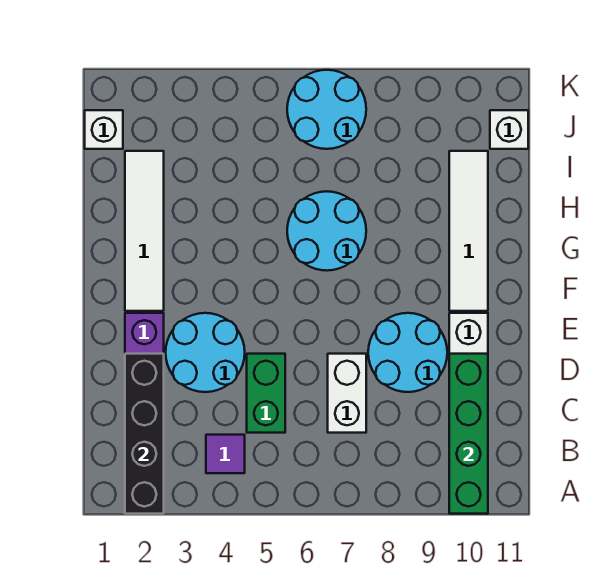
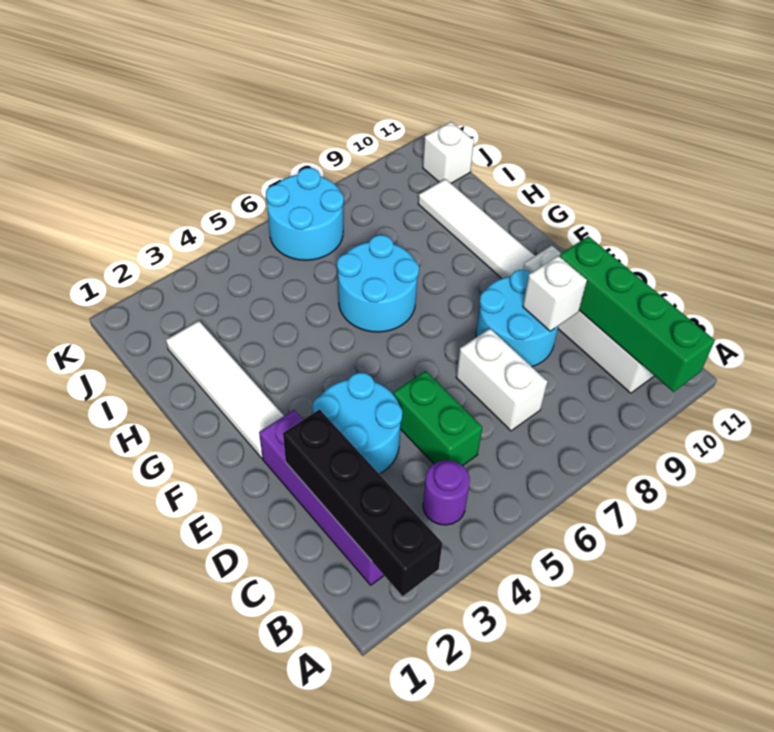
purple tile B4 level 1 -> purple round brick B4 level 1
white brick J1 level 1 -> white brick D9 level 2

